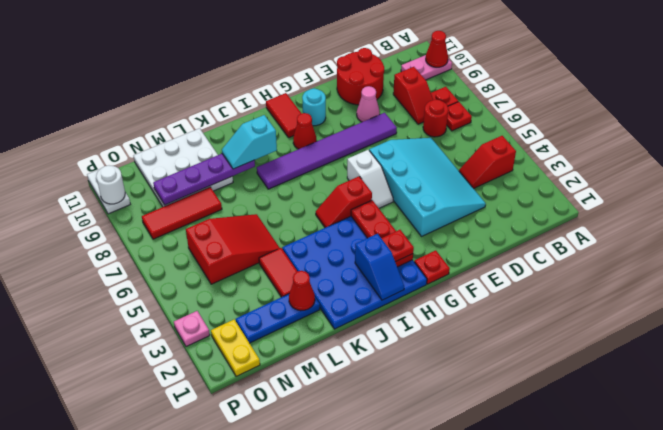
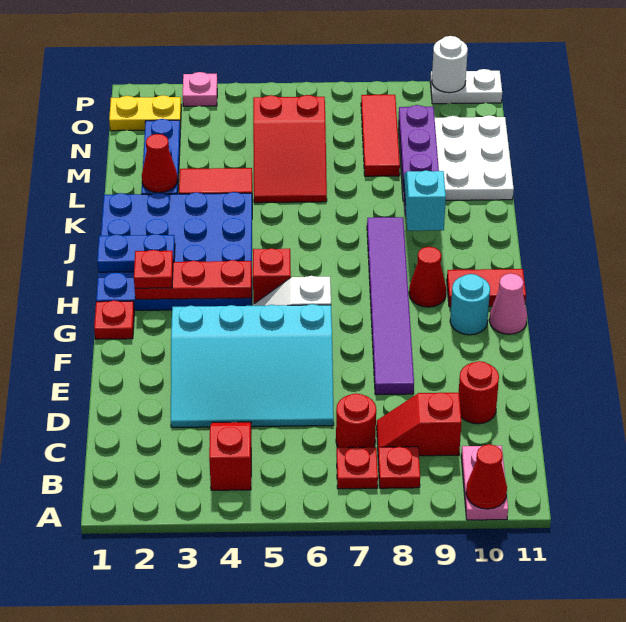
red round brick D10:E11 level 1 -> red round brick D10 level 1
pink cone E9 level 1 -> pink cone G11 level 1
blue slope I1:I2 level 2 top 2 -> blue plate I1:I2 level 2

